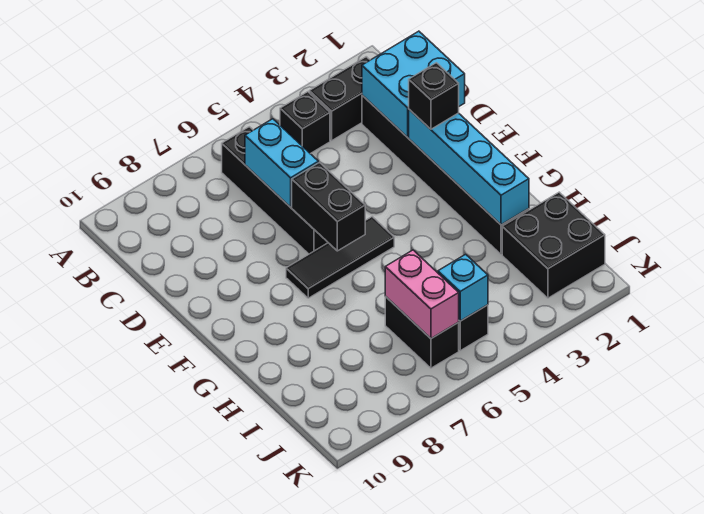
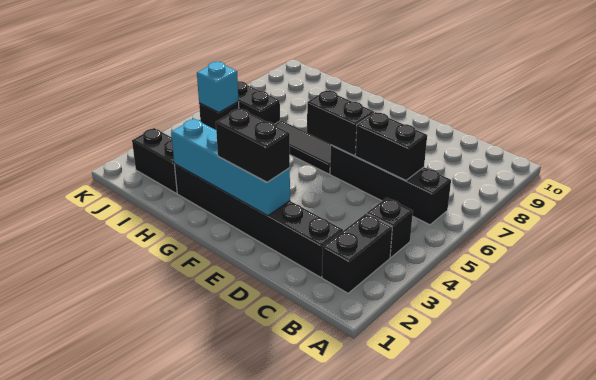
cyan brick C1:D2 level 2 -> none
cyan brick C6:D6 level 2 -> black brick C6:D6 level 2
black brick E2 level 3 -> black brick E2:F2 level 3
black tile F5:F7 level 1 -> black tile F6:H6 level 1
black brick I1:J2 level 1 -> black brick I2:J2 level 1
pink brick I6:J6 level 2 -> none

